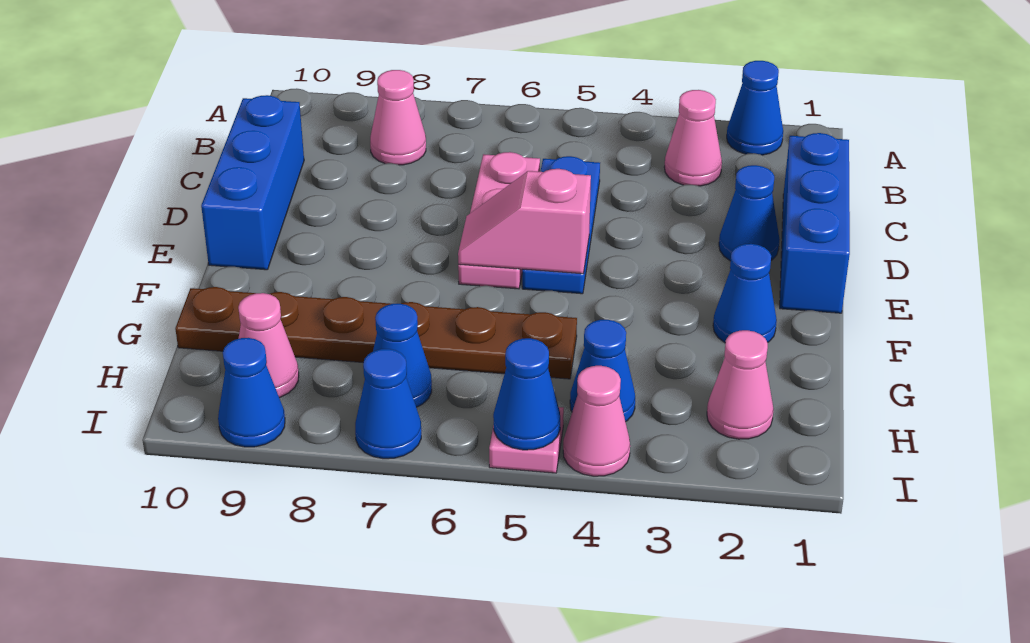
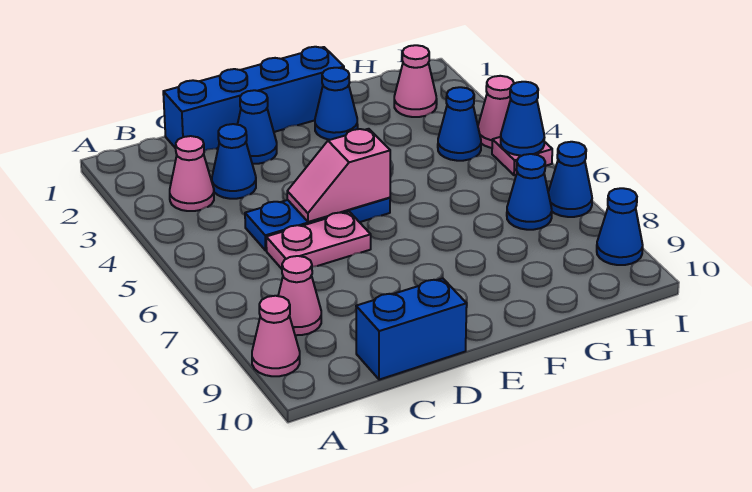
blue cone A2 level 1 -> blue cone C3 level 1
blue brick C1:E1 level 1 -> blue brick C1:F1 level 1
pink plate C6:E6 level 1 -> pink plate C6:D6 level 1
blue brick C10:E10 level 1 -> blue brick C10:D10 level 1
pink slope E5:E6 level 2 top 5 -> pink slope D5:E5 level 2 top E
brown plate G5:G10 level 1 -> none
pink cone H9 level 1 -> pink cone A9 level 1

